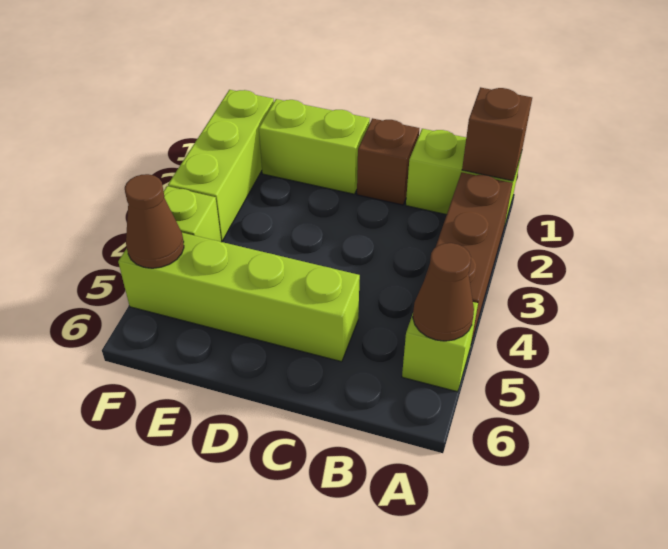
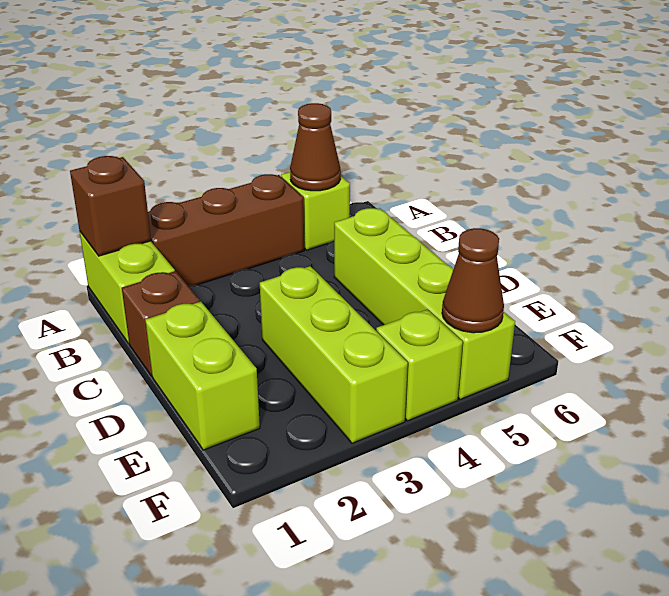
lime brick F1:F3 level 1 -> lime brick D3:F3 level 1

